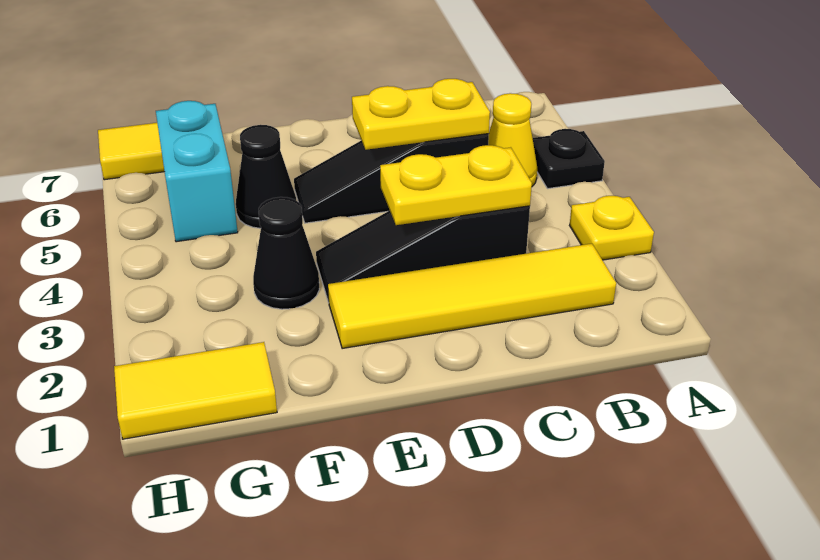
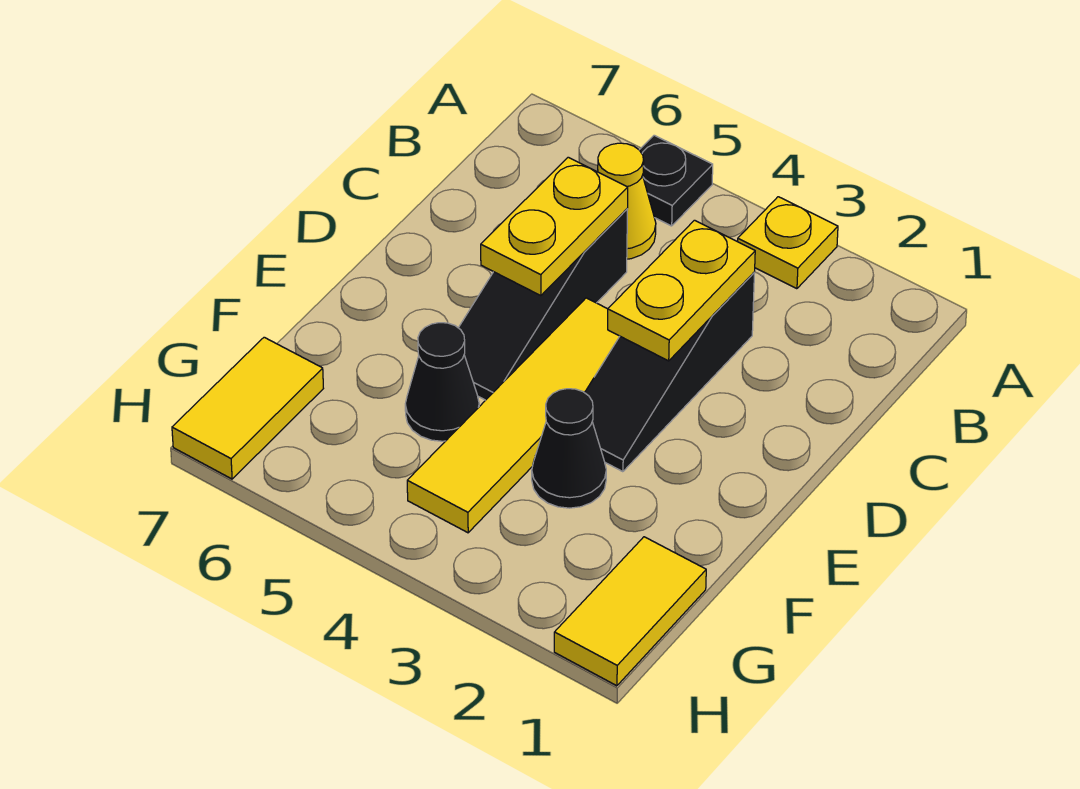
yellow tile B2:E2 level 1 -> yellow tile D4:G4 level 1
cyan brick G5:G6 level 1 -> none

